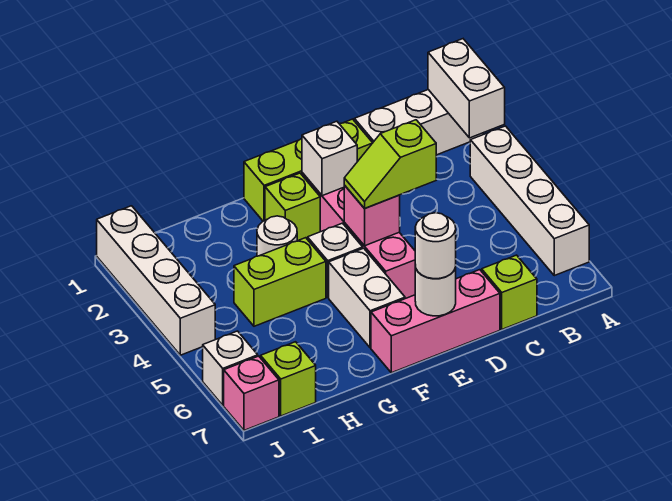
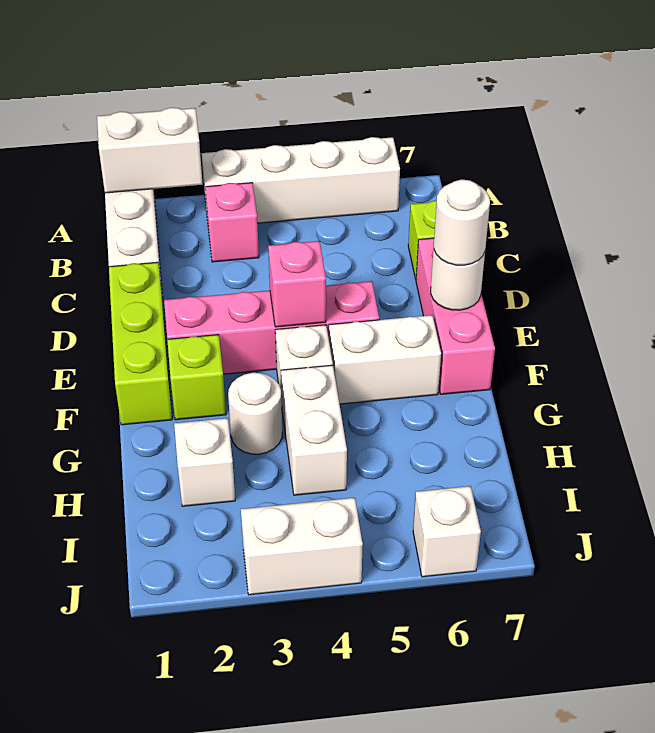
lime slope D4:E4 level 3 top D -> none
white brick E2 level 2 -> white brick H2 level 1
lime brick G4:H4 level 1 -> white brick G4:H4 level 1
lime brick I7 level 1 -> none
white brick J1:J4 level 1 -> white brick J3:J4 level 1
pink brick J7 level 1 -> pink brick B3 level 1

